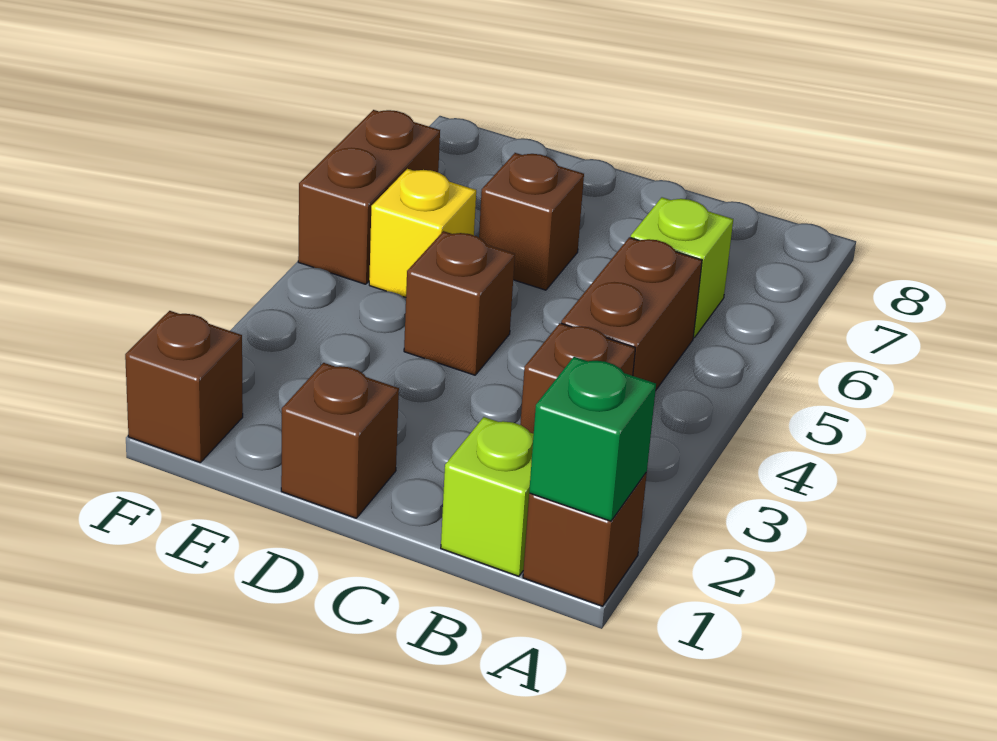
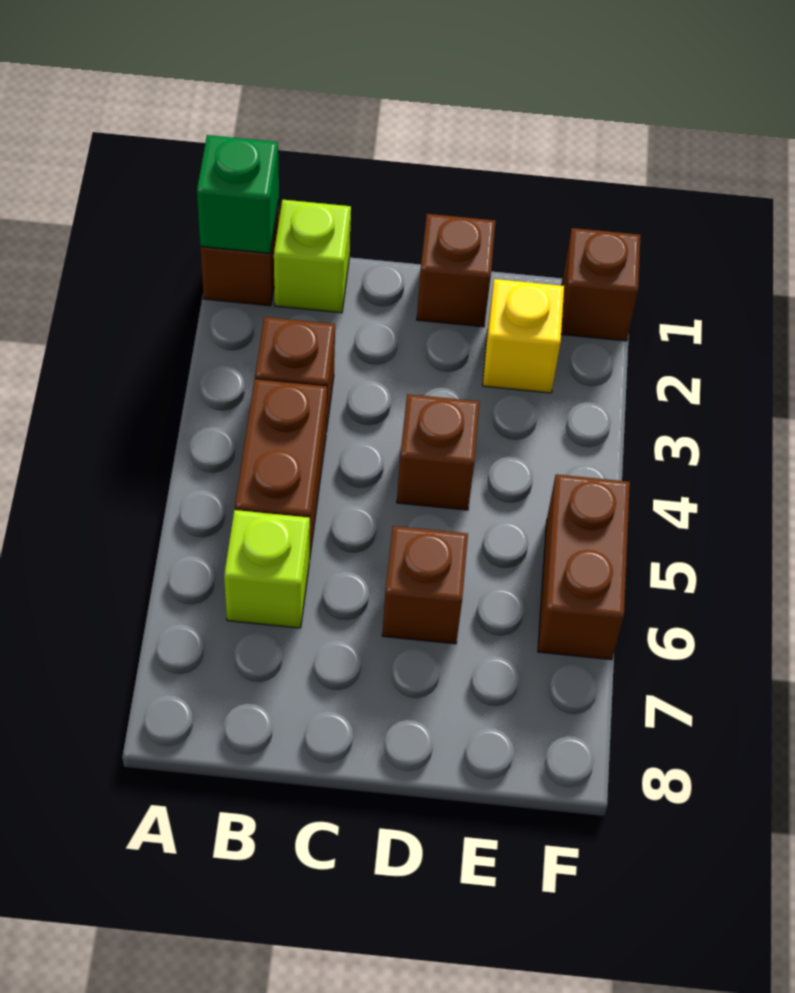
yellow brick E5 level 1 -> yellow brick E2 level 1

